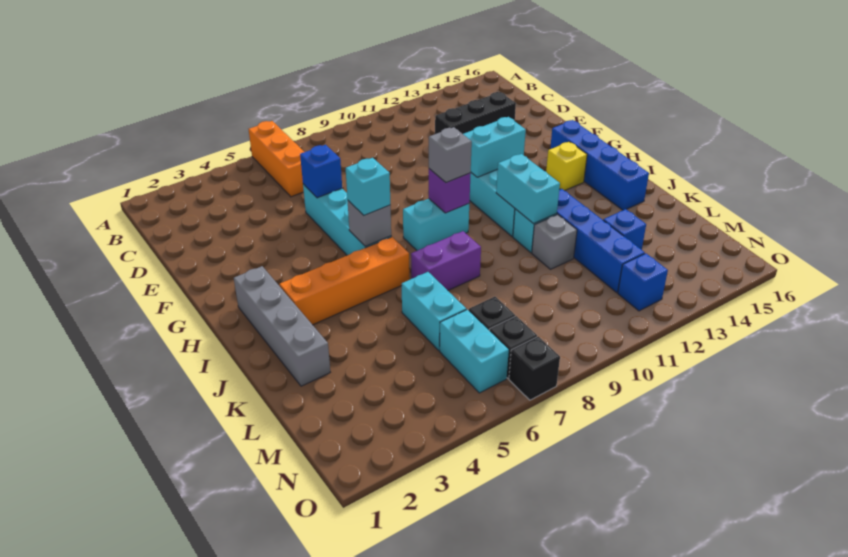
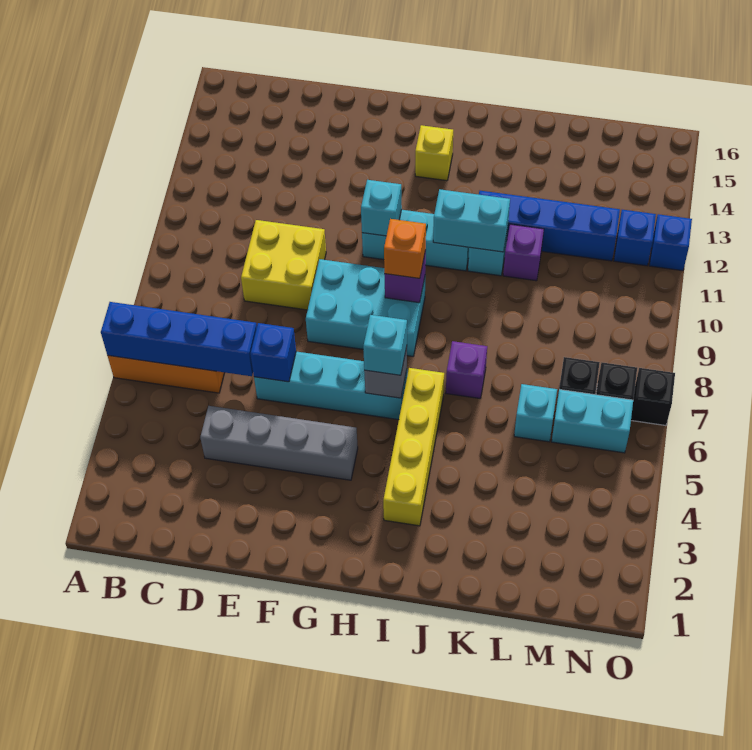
none -> yellow brick D9:E10 level 1
black brick D12:D14 level 1 -> none
cyan brick G11:G12 level 2 -> cyan brick G11 level 2
blue brick G15:J15 level 1 -> blue brick A6:D6 level 2
grey brick H2:K2 level 1 -> grey brick D4:G4 level 1
cyan brick H8:H9 level 1 -> cyan brick F8:H9 level 1
grey brick H9 level 3 -> orange brick H9 level 3
orange brick I3:I6 level 1 -> yellow brick I3:I6 level 1
purple brick J7:J8 level 1 -> purple brick J7 level 1
cyan brick K6:L6 level 1 -> cyan brick L6 level 1
grey brick K11 level 1 -> purple brick K11 level 1
blue brick L13 level 1 -> blue brick O12 level 1

